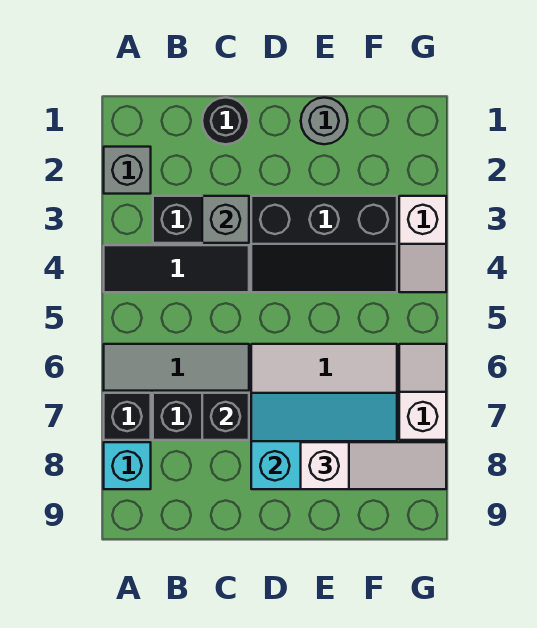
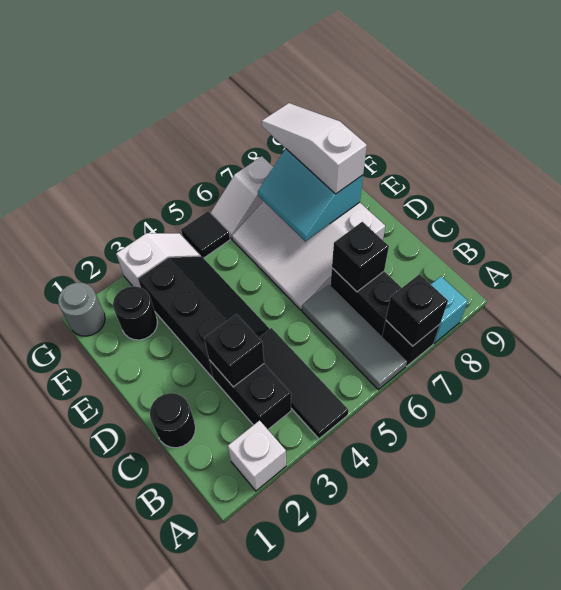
grey brick A2 level 1 -> white brick A2 level 1
none -> black brick A7 level 2
grey brick C3 level 2 -> black brick C3 level 2
cyan slope D7:F8 level 2 top 8 -> cyan slope E7:F8 level 2 top 8
grey round brick E1 level 1 -> grey round brick G1 level 1
none -> black round brick F2 level 1
none -> black tile G5 level 1

